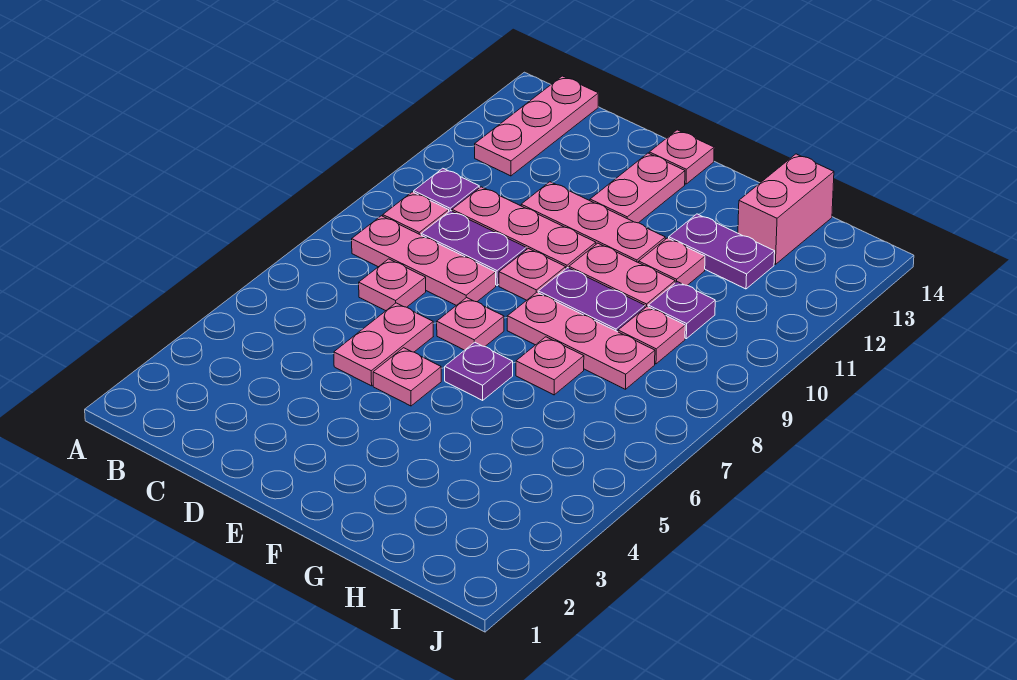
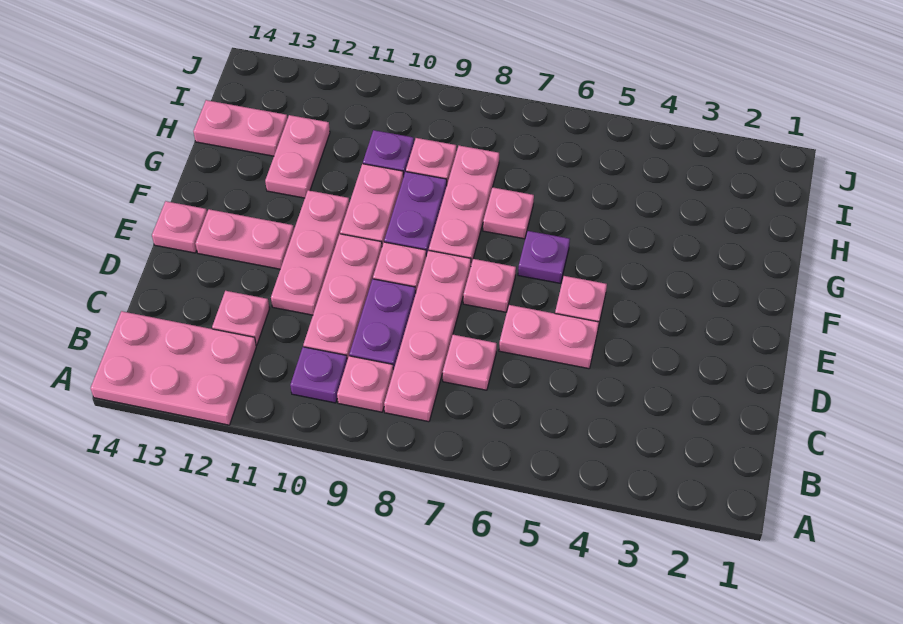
pink plate B8:D8 level 1 -> pink plate B8:E8 level 1
pink plate B12:B14 level 1 -> pink plate A12:B14 level 1
pink plate G11 level 1 -> pink plate C12 level 1
purple plate G12:H12 level 1 -> pink plate G12:H12 level 1
pink brick H13:H14 level 1 -> pink plate H13:H14 level 1

